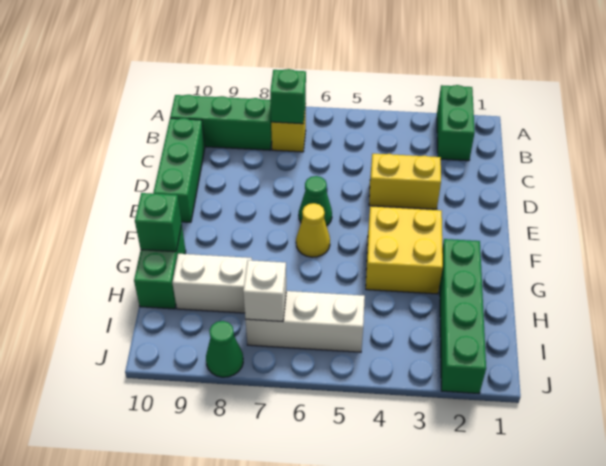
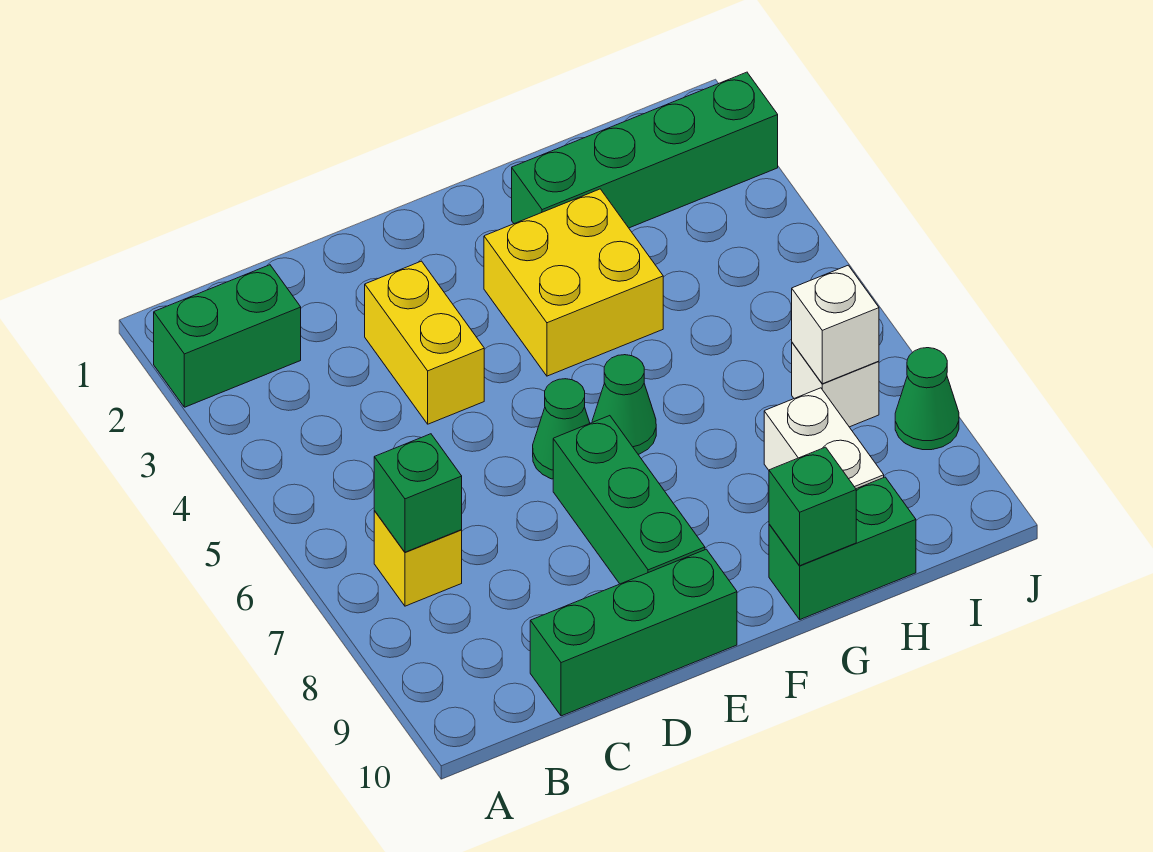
green brick B8:B10 level 1 -> green brick E7:E9 level 1
yellow cone F6 level 1 -> green cone F6 level 1
white brick I5:I7 level 1 -> white brick I7 level 1

